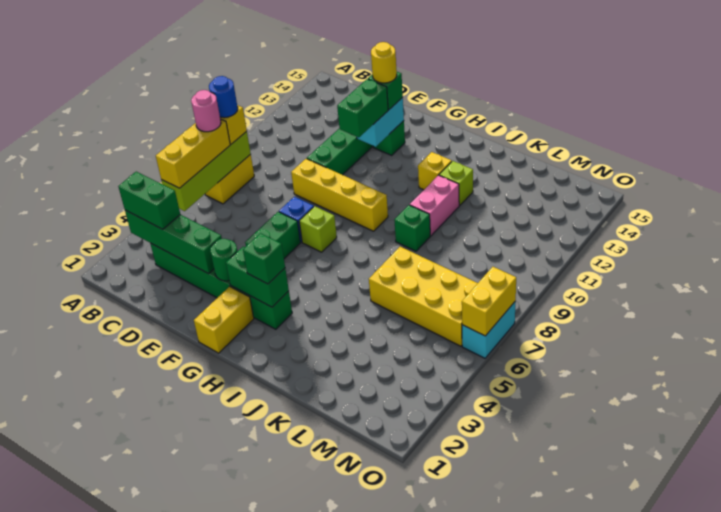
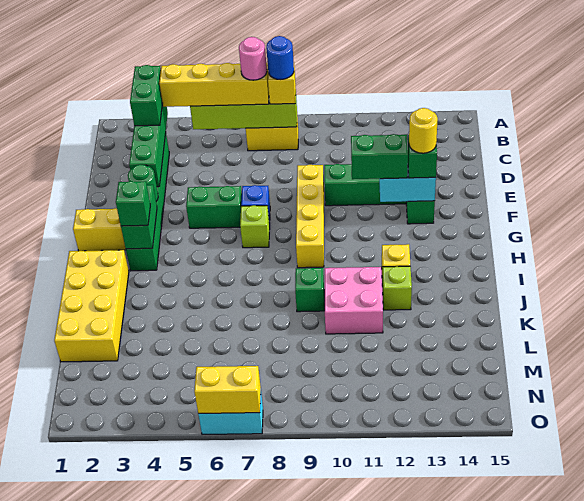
yellow brick B5:B7 level 3 -> yellow brick B4:B7 level 3
pink brick J10:J11 level 1 -> pink brick J10:K11 level 1
yellow brick K6:N7 level 1 -> yellow brick I1:L2 level 1

